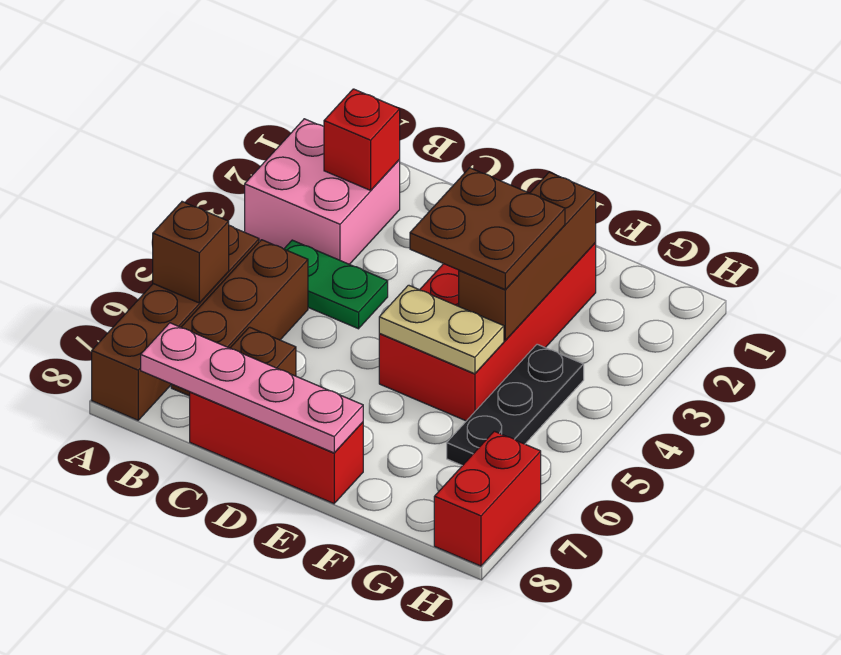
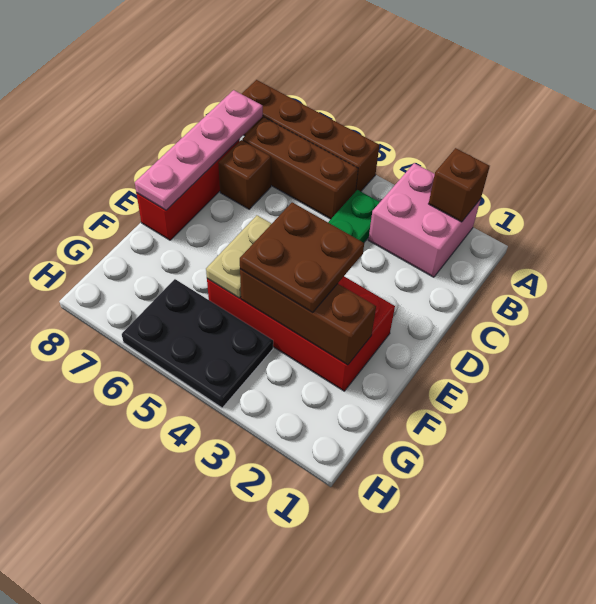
brown brick A6 level 2 -> brown brick A2 level 2
red brick B2 level 2 -> none
black plate G4:G6 level 1 -> black plate G4:H6 level 1
red brick H7:H8 level 1 -> none

